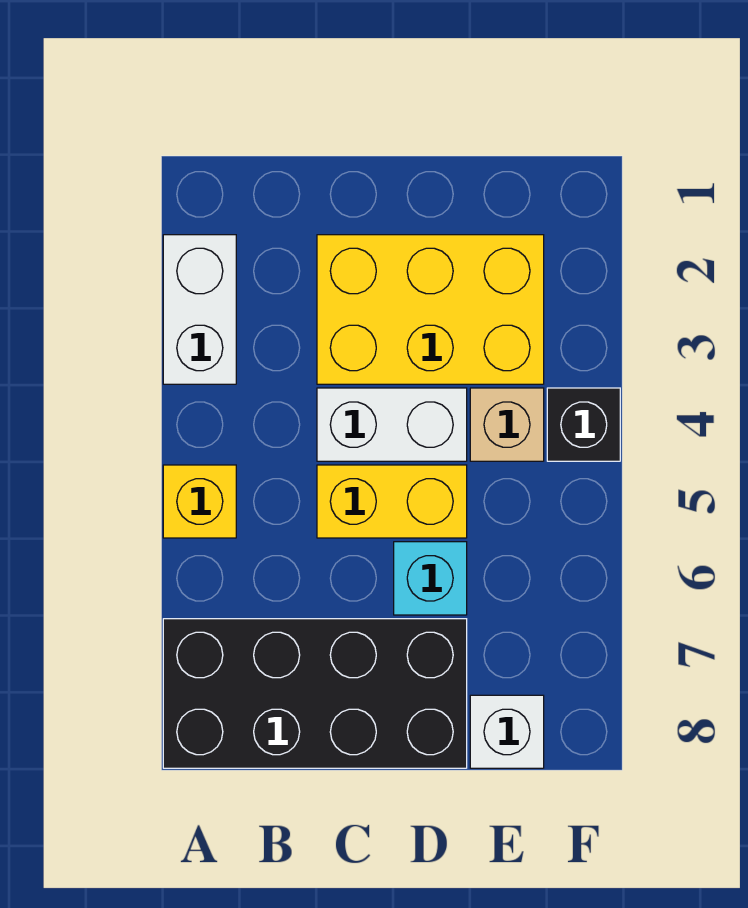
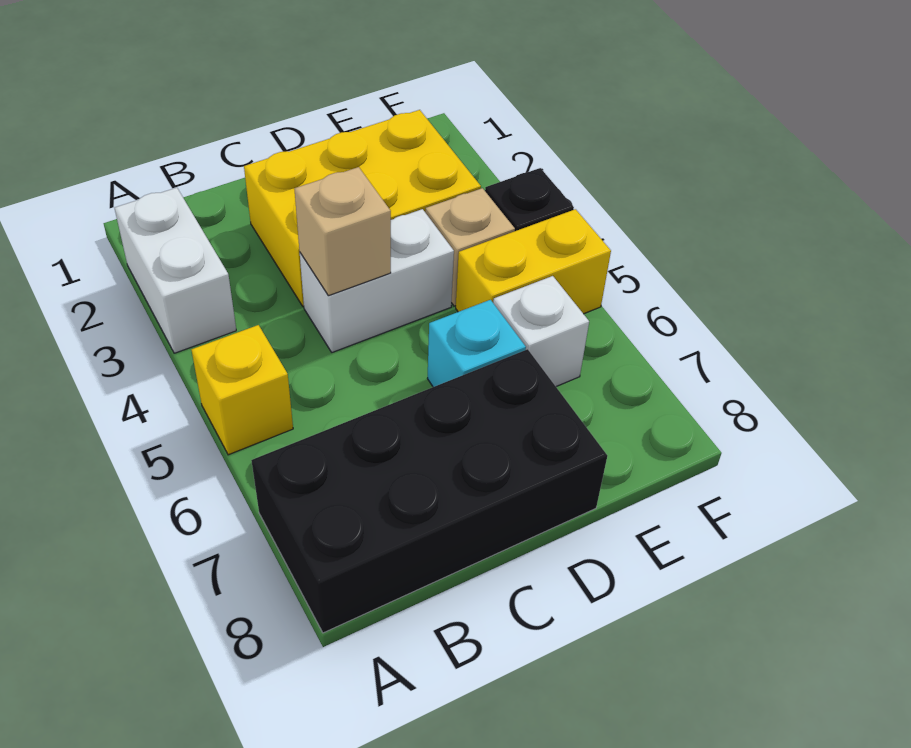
none -> tan brick C4 level 2
yellow brick C5:D5 level 1 -> yellow brick E5:F5 level 1
white brick E8 level 1 -> white brick E6 level 1

